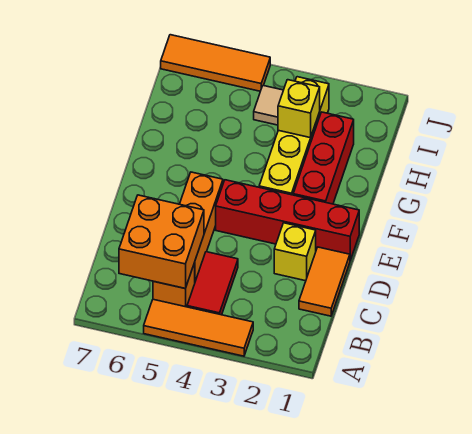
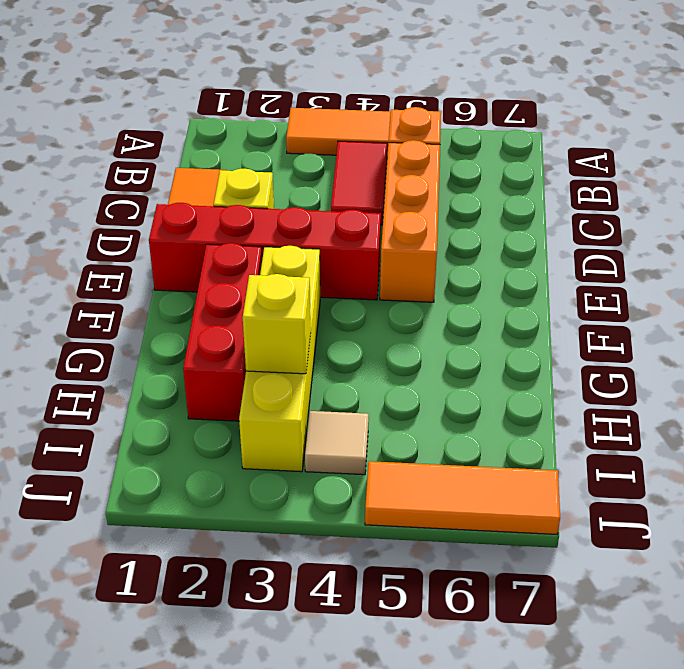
orange brick B5:C6 level 2 -> none

